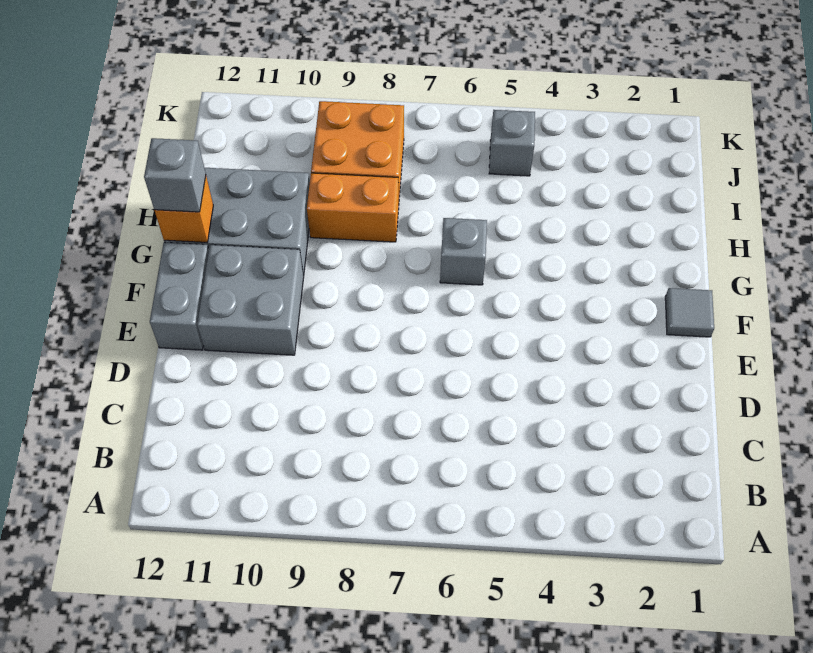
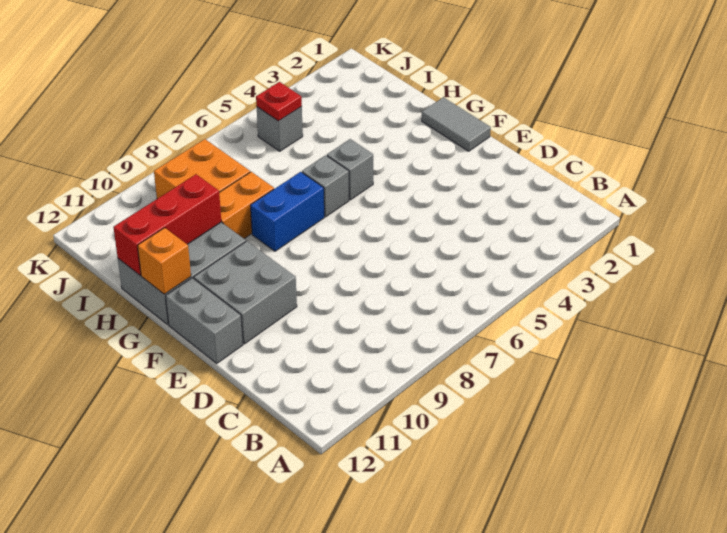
grey tile F1 level 1 -> grey tile F1:G1 level 1
none -> blue brick G7:G8 level 1
grey brick G12 level 3 -> grey brick G5 level 1
none -> red brick H10:H12 level 2
none -> red plate J5 level 2

